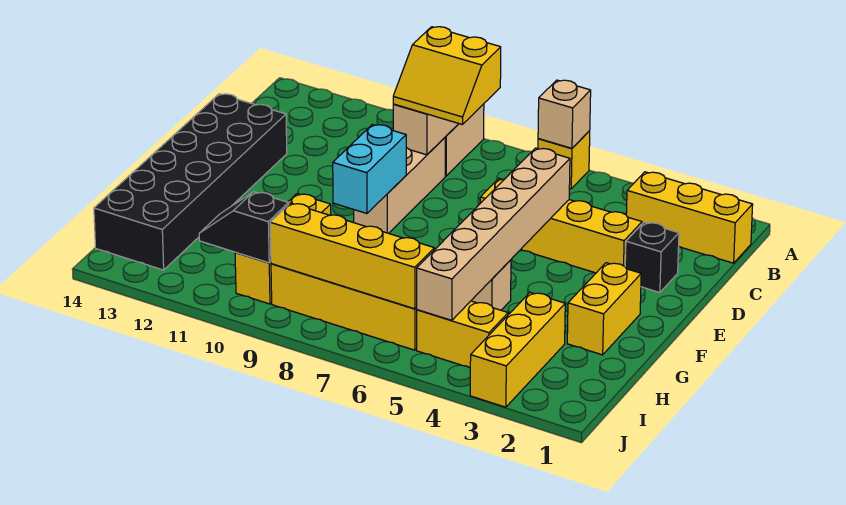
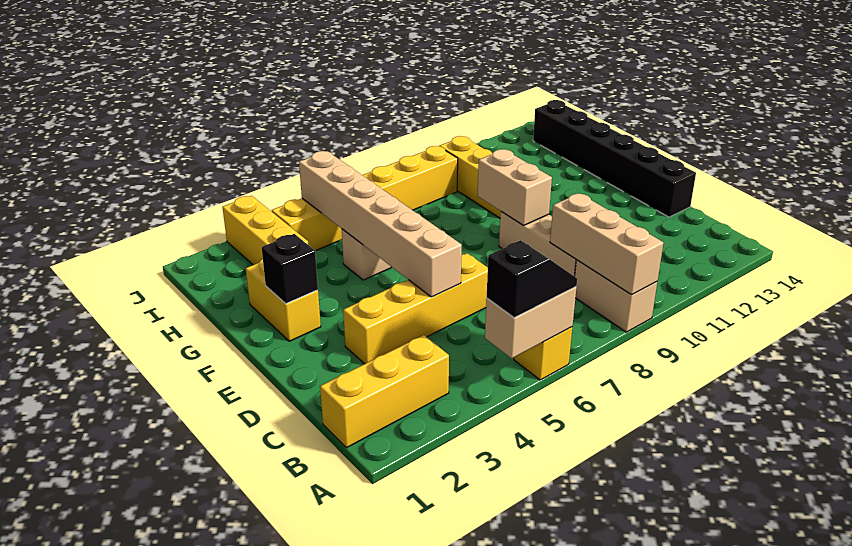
tan brick A6 level 2 -> tan brick A5:A6 level 2
yellow slope B8:C9 level 3 top B -> none
black brick D2 level 1 -> black brick F2 level 2
black brick D13:I14 level 1 -> black brick D14:I14 level 1
cyan brick E9:F9 level 2 -> tan brick E9:F9 level 2
yellow brick I6:I9 level 2 -> none
black slope I10:I11 level 2 top 10 -> black slope A5:A6 level 3 top 5

